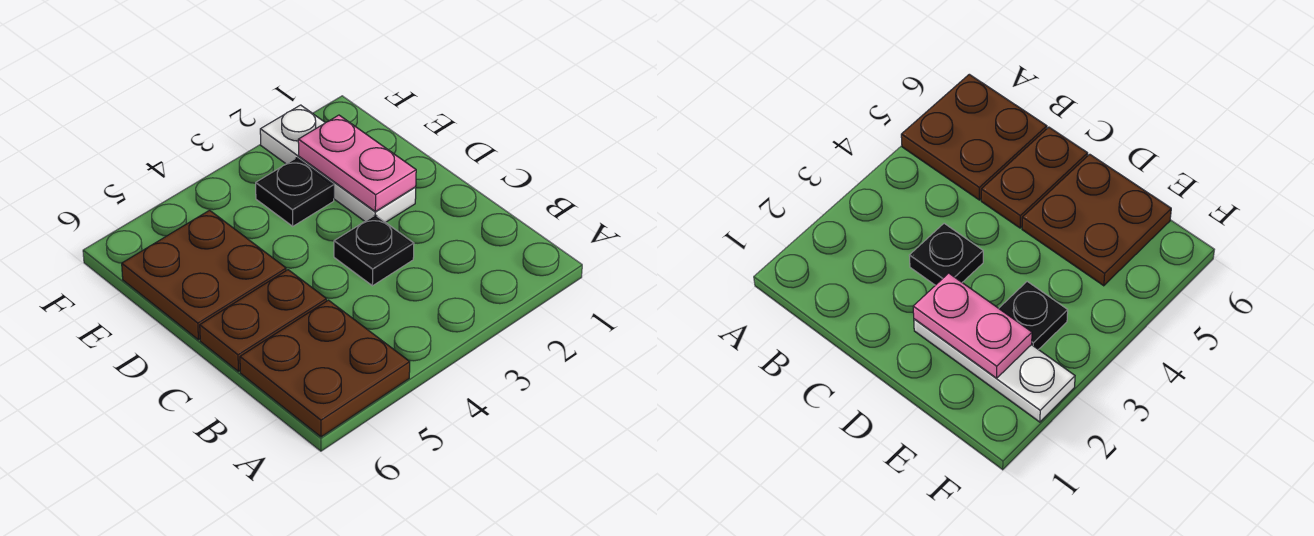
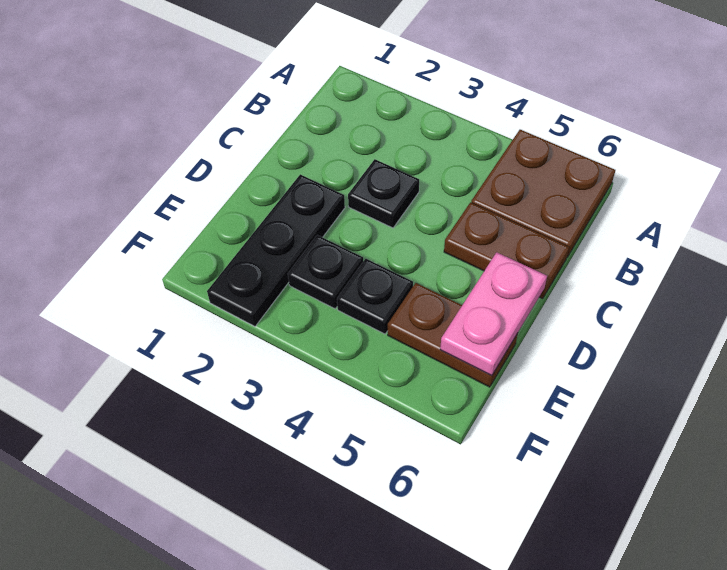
white plate D2:F2 level 1 -> black plate D2:F2 level 1
pink plate D2:E2 level 2 -> pink plate D6:E6 level 2
brown plate D5:E6 level 1 -> brown plate E5:E6 level 1
none -> black plate E4 level 1

